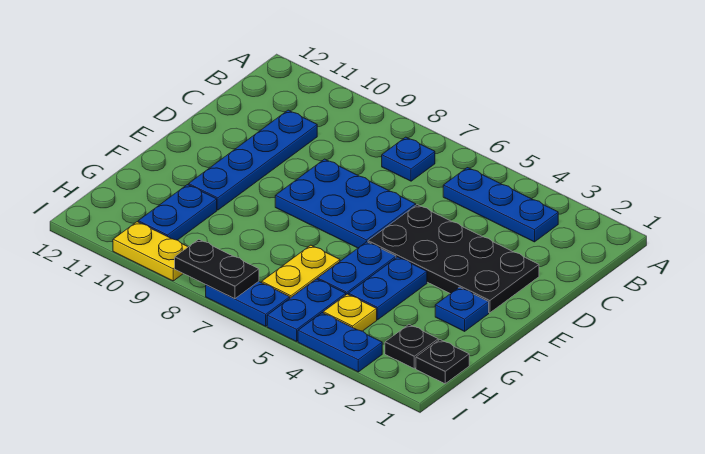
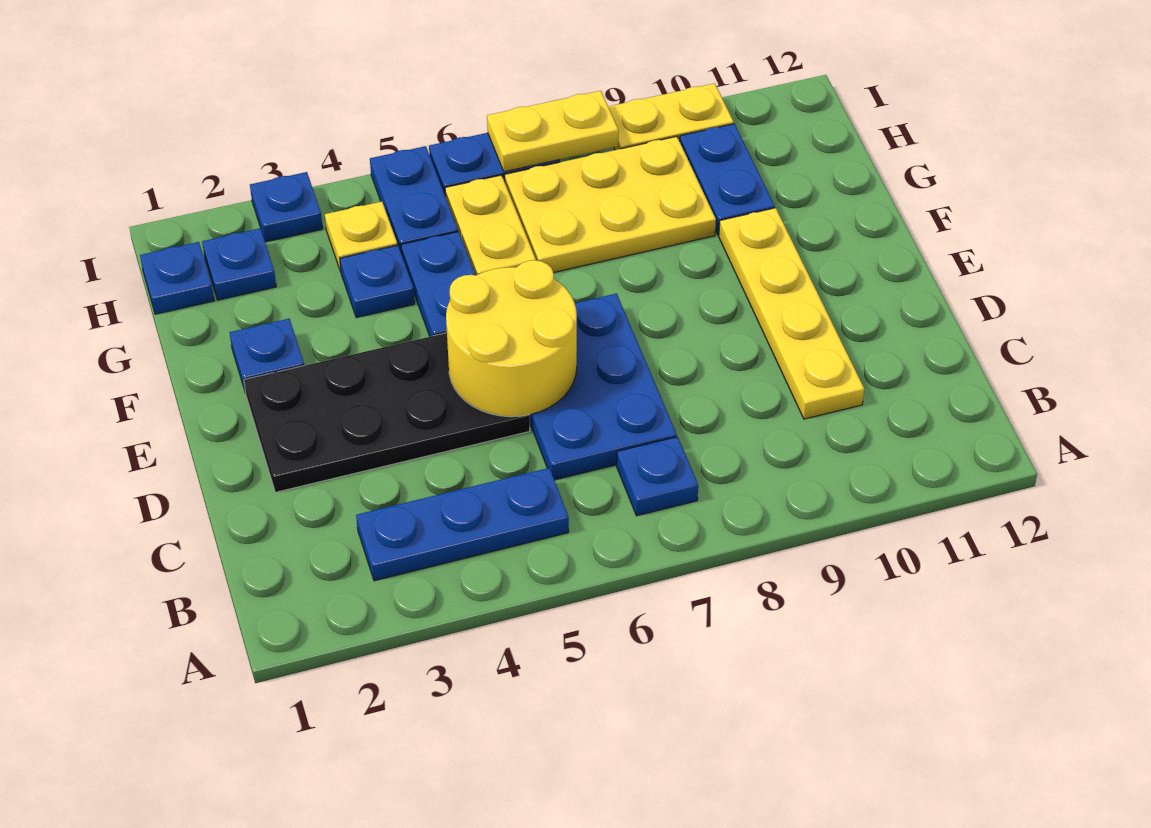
blue plate C10:F10 level 1 -> yellow plate C10:F10 level 1
none -> yellow round brick D5:E6 level 2
blue plate D6:E8 level 1 -> blue plate C6:E7 level 1
blue plate F4:G4 level 1 -> blue plate G4 level 1
none -> yellow plate G7:H9 level 1
black plate H1 level 1 -> blue plate H1 level 1
black plate H2 level 1 -> blue plate H2 level 1
blue plate I3:I4 level 1 -> blue plate I3 level 1
black plate I7:I8 level 2 -> yellow plate I7:I8 level 2

